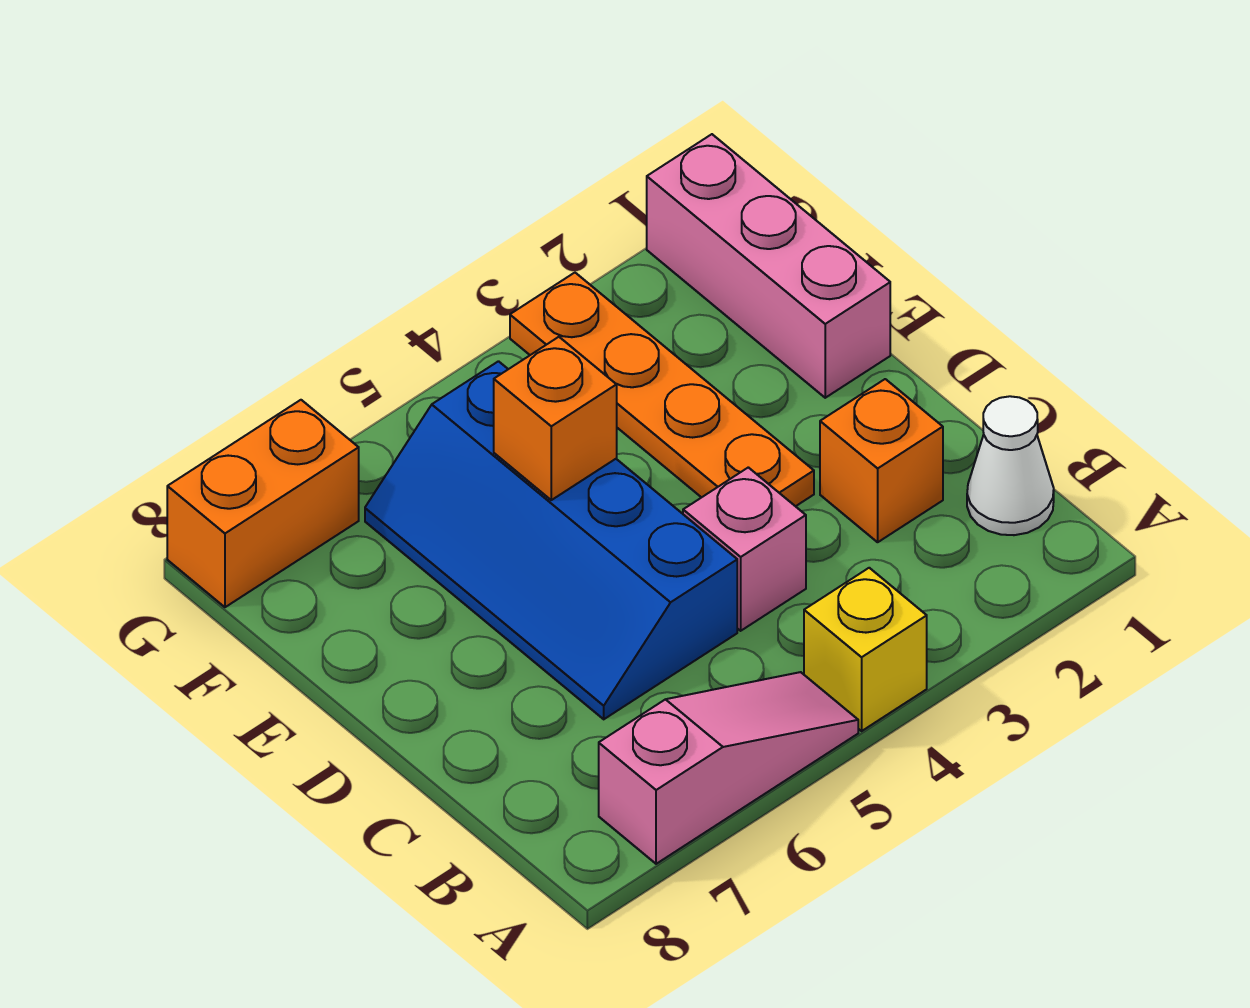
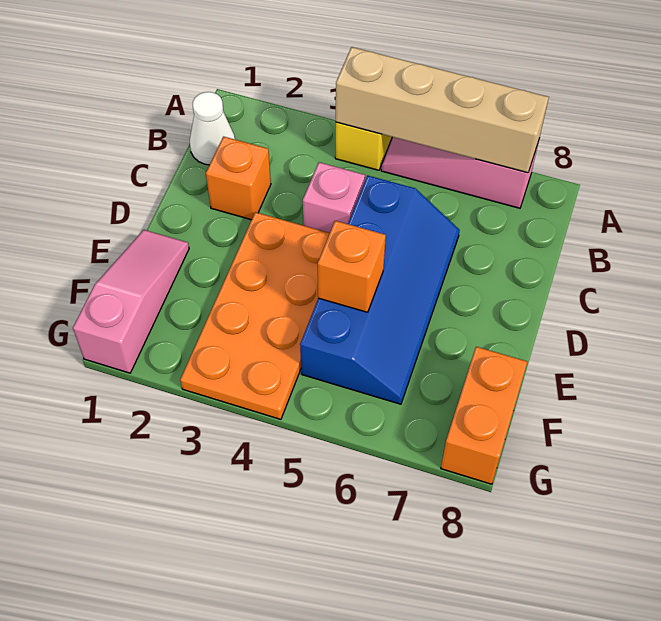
none -> tan brick A4:A7 level 2
orange plate D3:G3 level 1 -> orange plate D3:G4 level 1
pink brick E1:G1 level 1 -> pink slope E1:G1 level 1 top G
orange brick G7:G8 level 1 -> orange brick F8:G8 level 1

